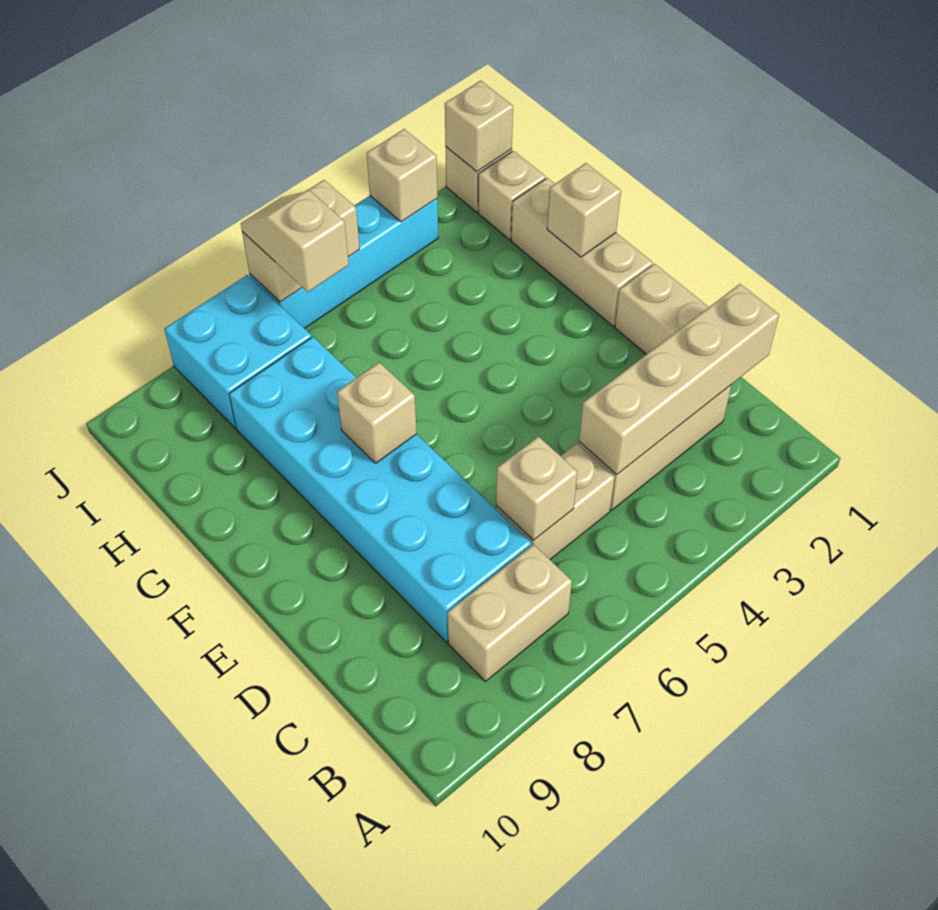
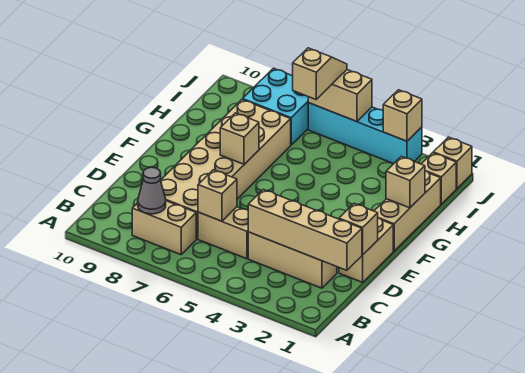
none -> grey cone B8 level 2
cyan brick C7:H8 level 1 -> tan brick C7:H8 level 1
tan brick J1 level 2 -> tan brick D1 level 2

